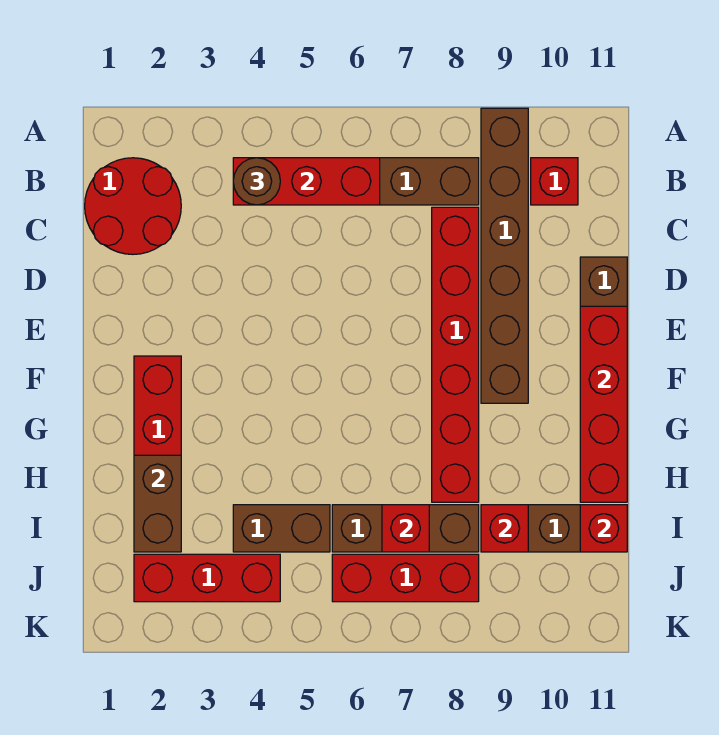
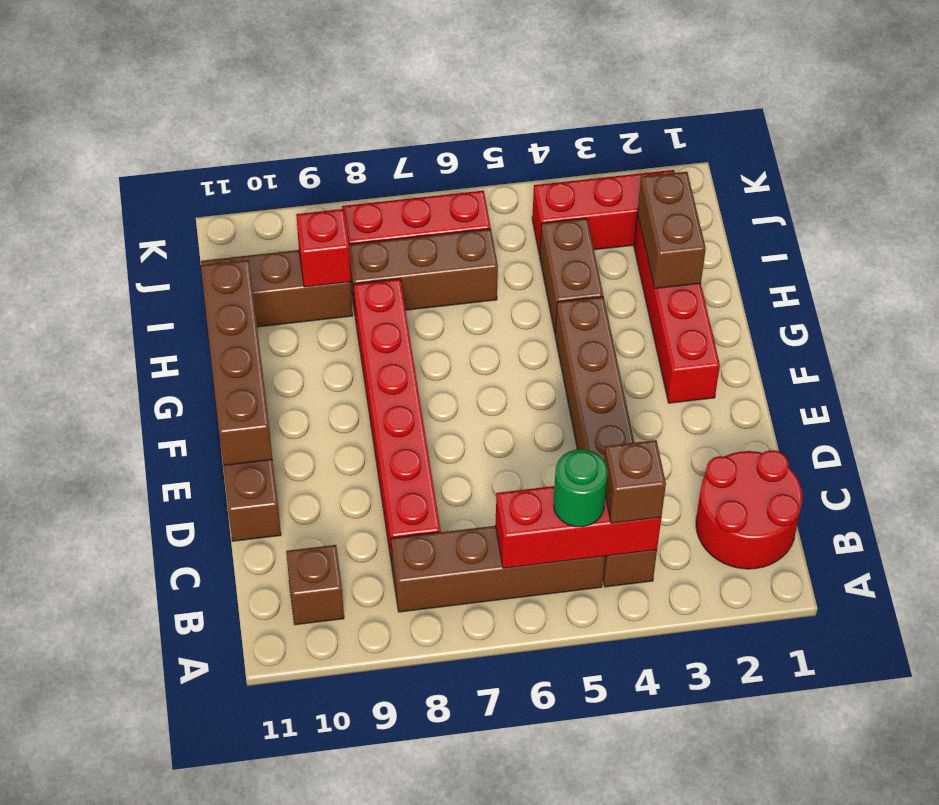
brown brick A9:F9 level 1 -> brown brick B4:G4 level 1
brown round brick B4 level 3 -> brown brick B4 level 3
none -> green round brick B5 level 3
red brick B10 level 1 -> brown brick B10 level 1
red brick E11:H11 level 2 -> brown brick E11:H11 level 2
brown brick I4:I5 level 1 -> brown brick H4:I4 level 1
red brick I7 level 2 -> none
red brick I11 level 2 -> none

